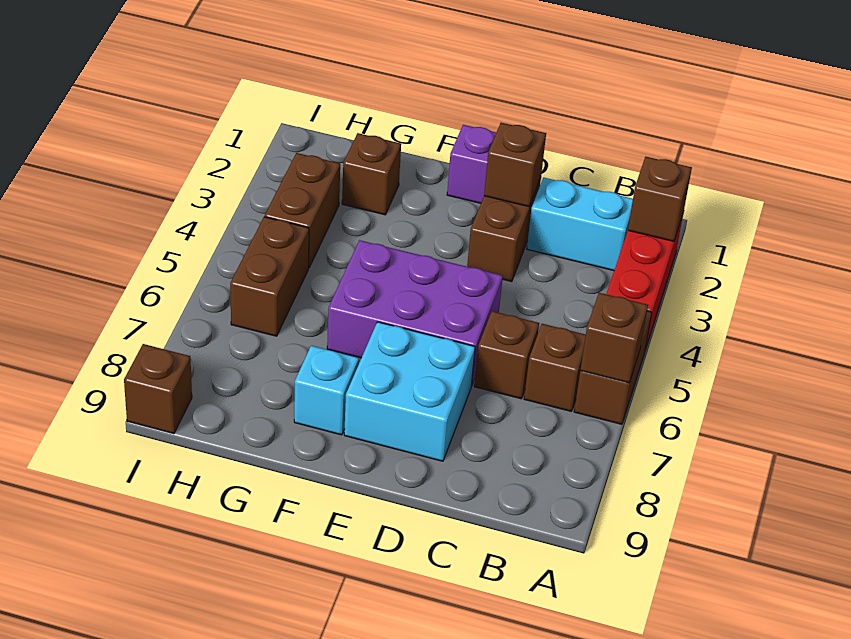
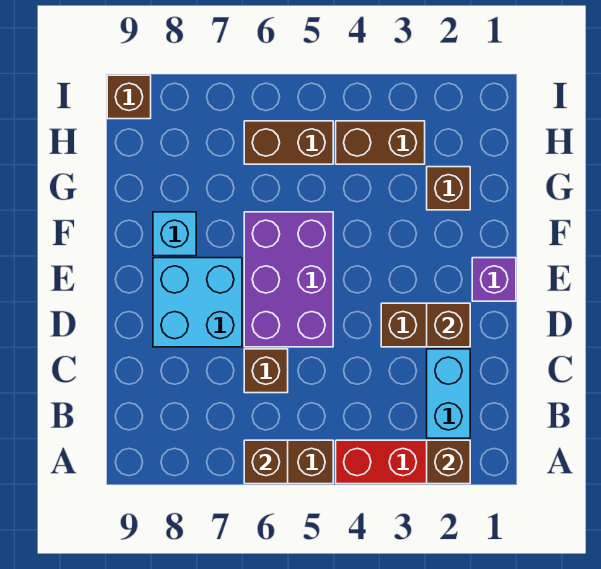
brown brick B6 level 1 -> none

